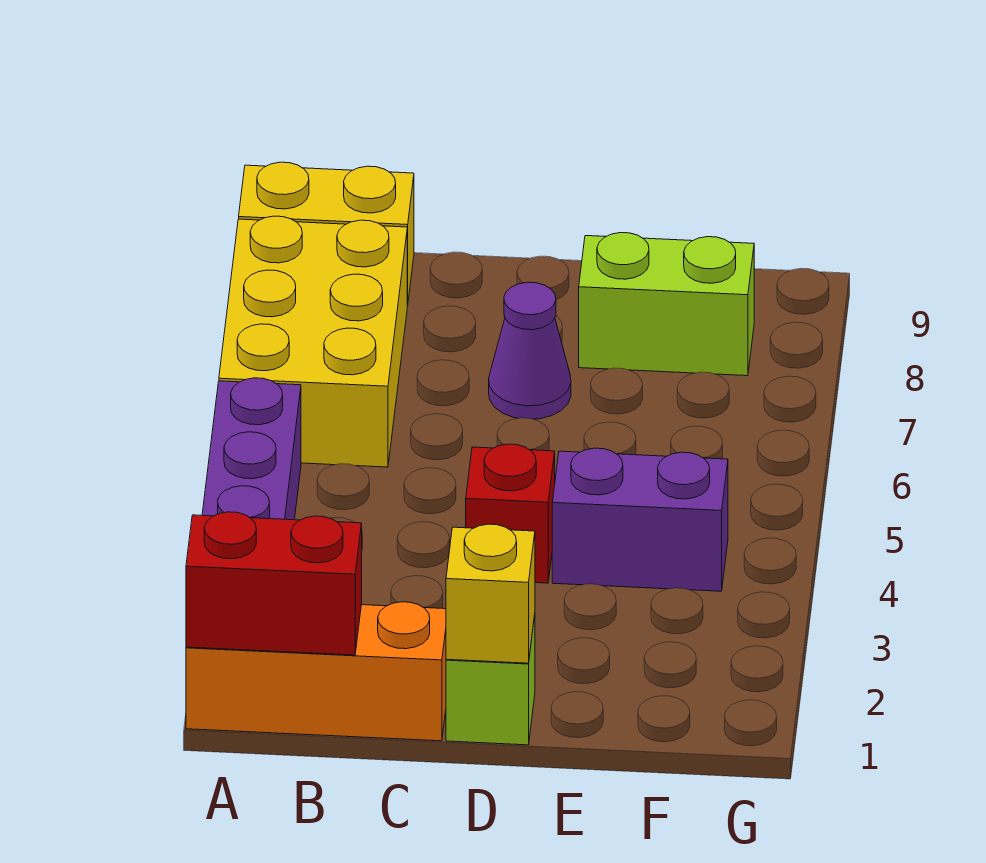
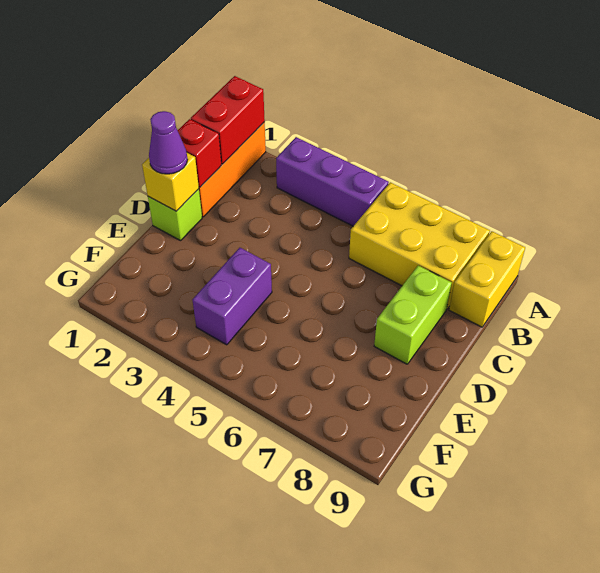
red brick D4 level 1 -> red brick C1 level 2
purple cone D7 level 1 -> purple cone D1 level 3
lime brick E8:F8 level 1 -> lime brick C8:D8 level 1

